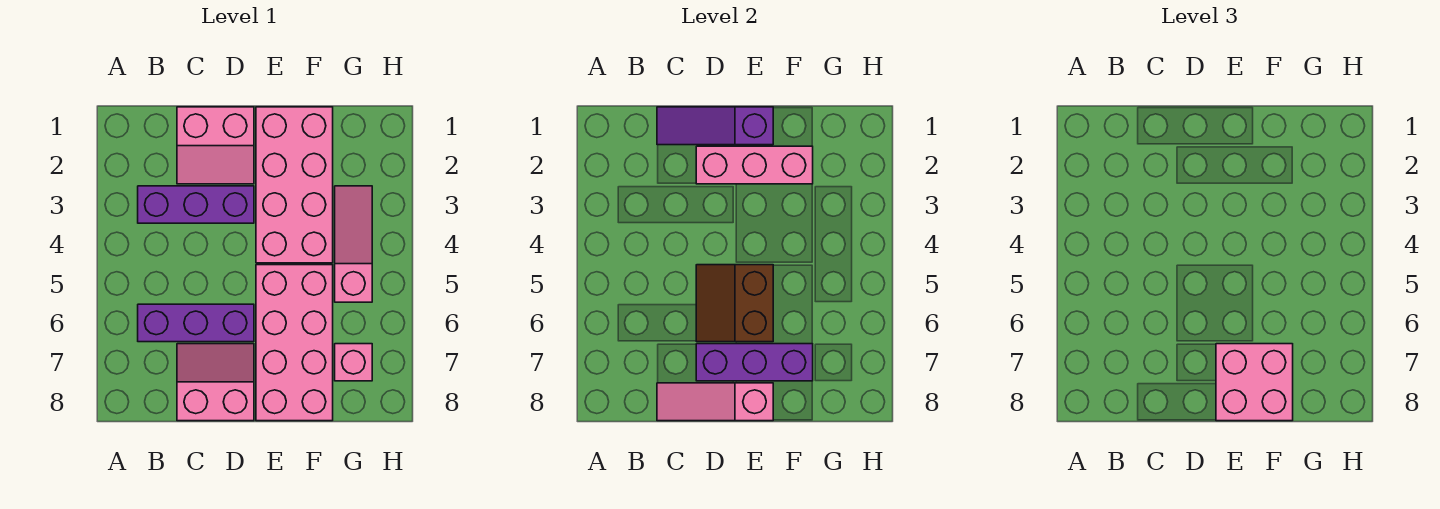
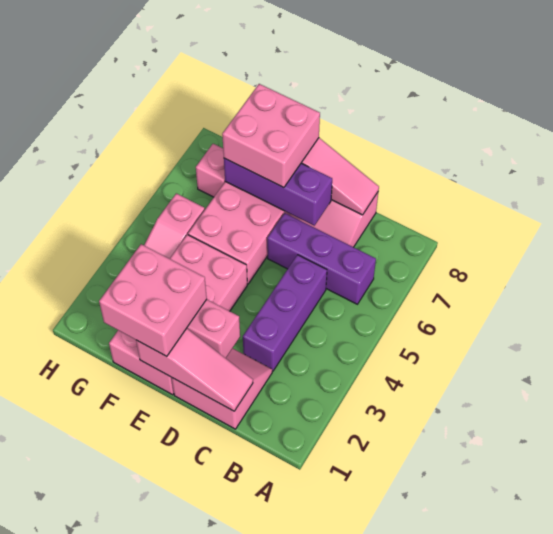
purple brick B3:D3 level 1 -> purple brick C3:C5 level 1
purple slope C1:E1 level 2 top E -> pink slope C1:E1 level 2 top E
brown slope D5:E6 level 2 top E -> none
none -> pink brick E1:F2 level 3

